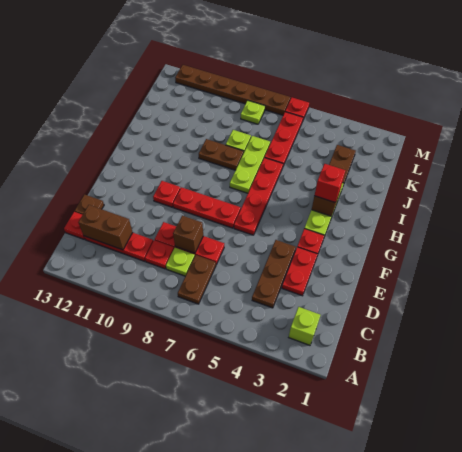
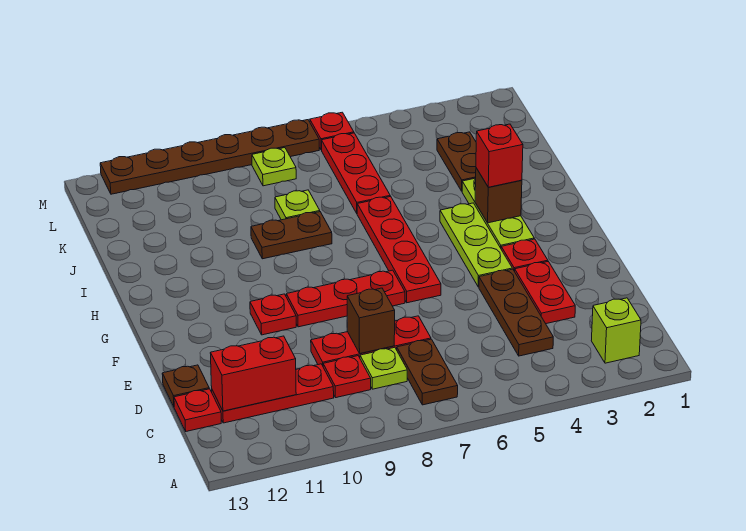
brown brick C11:C12 level 2 -> red brick C11:C12 level 2
lime plate H7:J7 level 1 -> lime plate F4:H4 level 1

